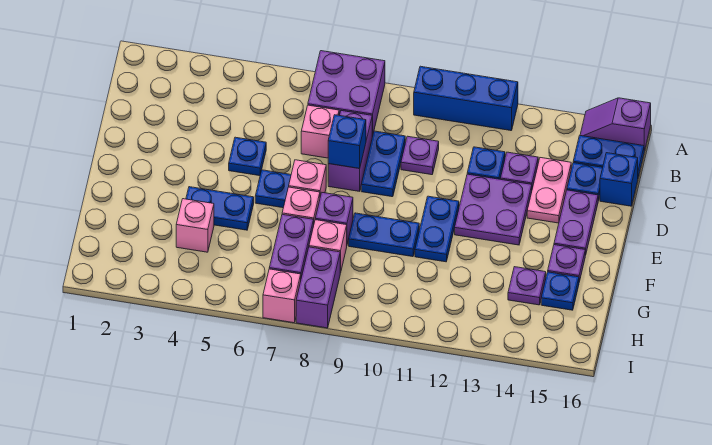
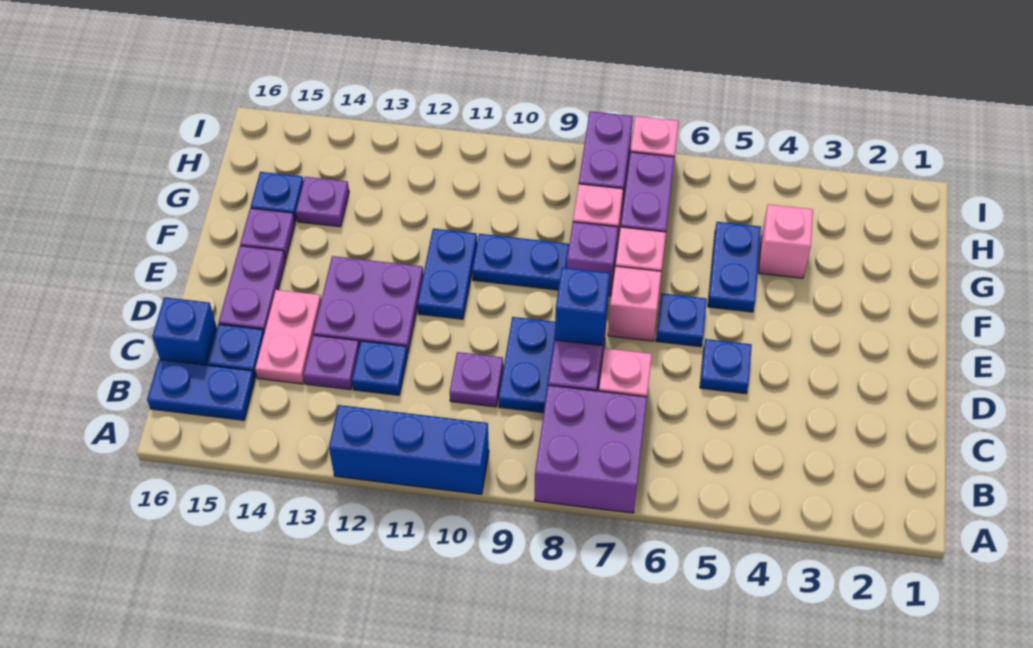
purple slope A15:A16 level 1 top 16 -> none
blue plate F4:F5 level 1 -> blue plate F5:G5 level 1

